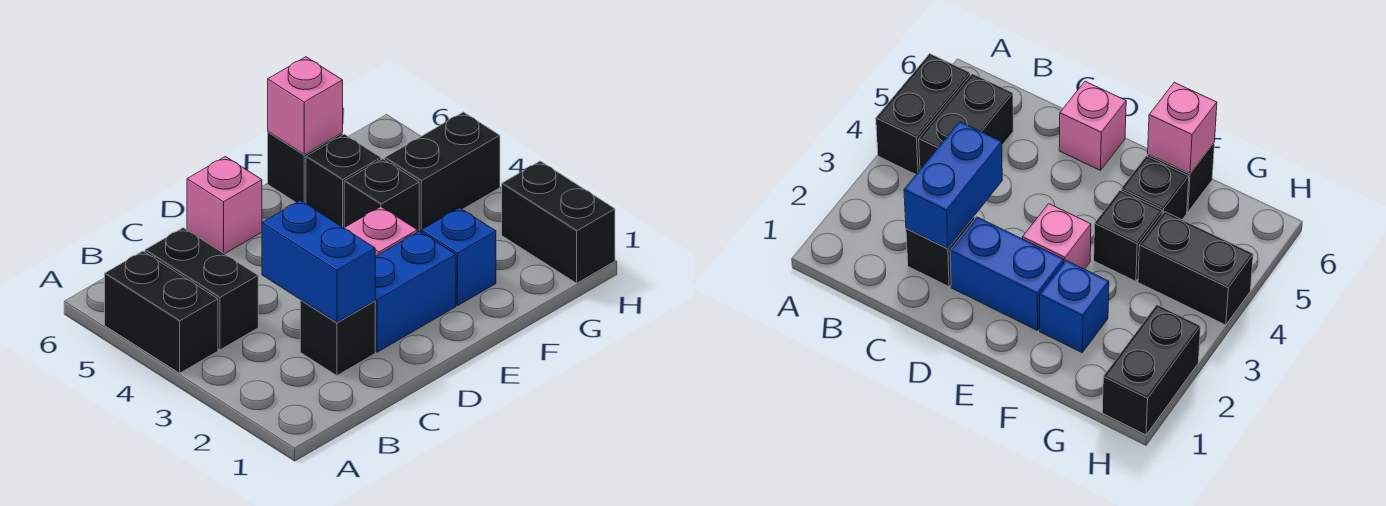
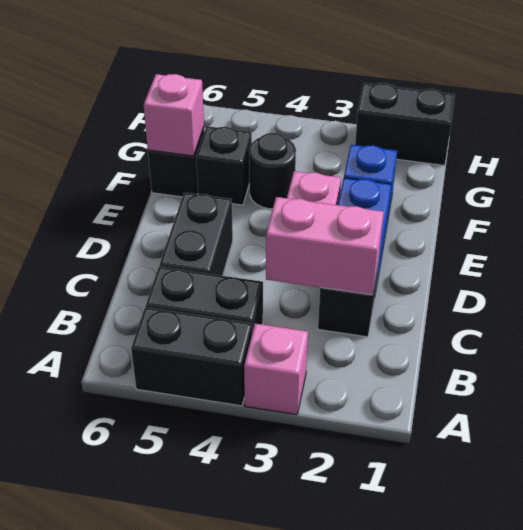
blue brick C2:C3 level 2 -> pink brick C2:C3 level 2
pink brick D6 level 1 -> pink brick A3 level 1
black brick F4 level 1 -> black round brick F4 level 1
black brick G4:H4 level 1 -> black brick C5:D5 level 1

